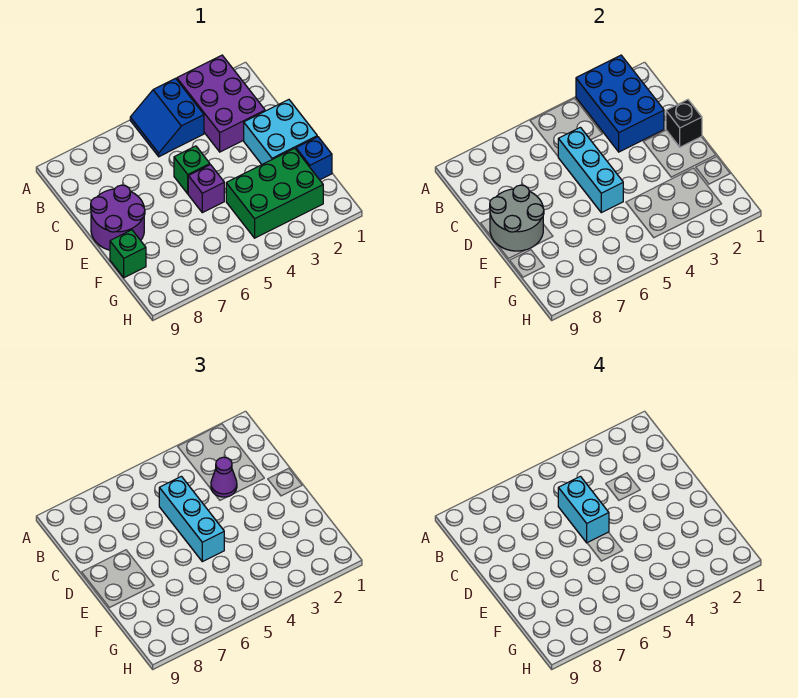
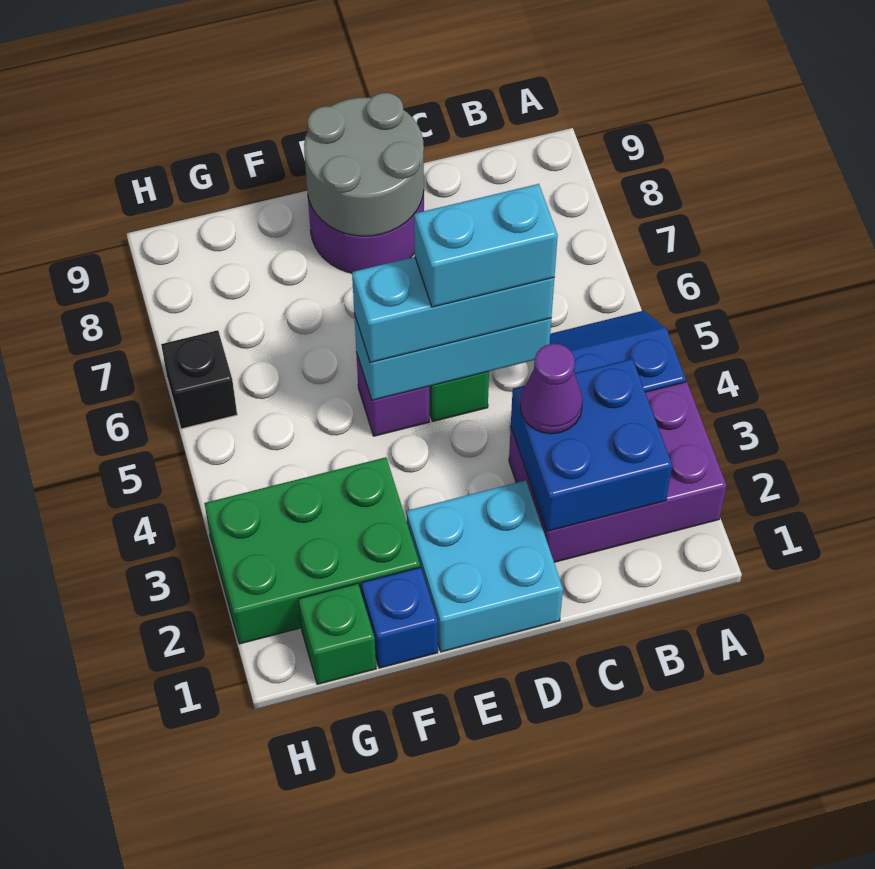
blue brick A2:C3 level 2 -> blue brick B2:C3 level 2
black brick D1 level 2 -> black brick H6 level 1
green brick F2:G4 level 1 -> green brick F2:H3 level 1
green brick F9 level 1 -> green brick G1 level 1

